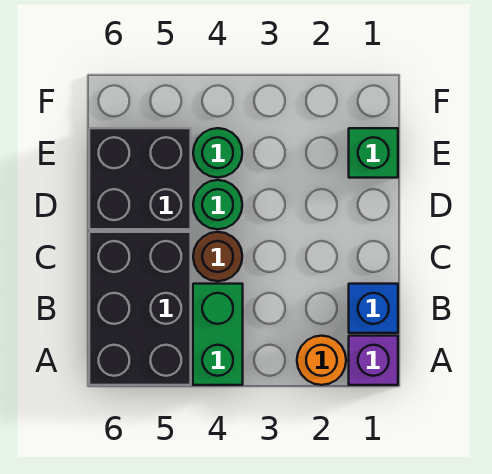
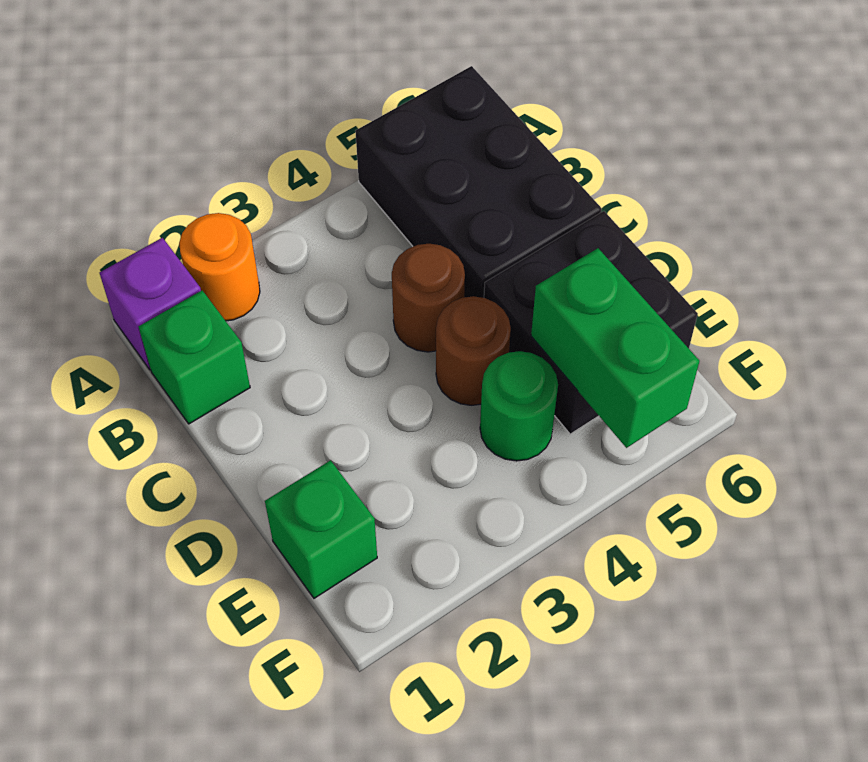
green brick A4:B4 level 1 -> green brick E5:F5 level 2
blue brick B1 level 1 -> green brick B1 level 1
green round brick D4 level 1 -> brown round brick D4 level 1

